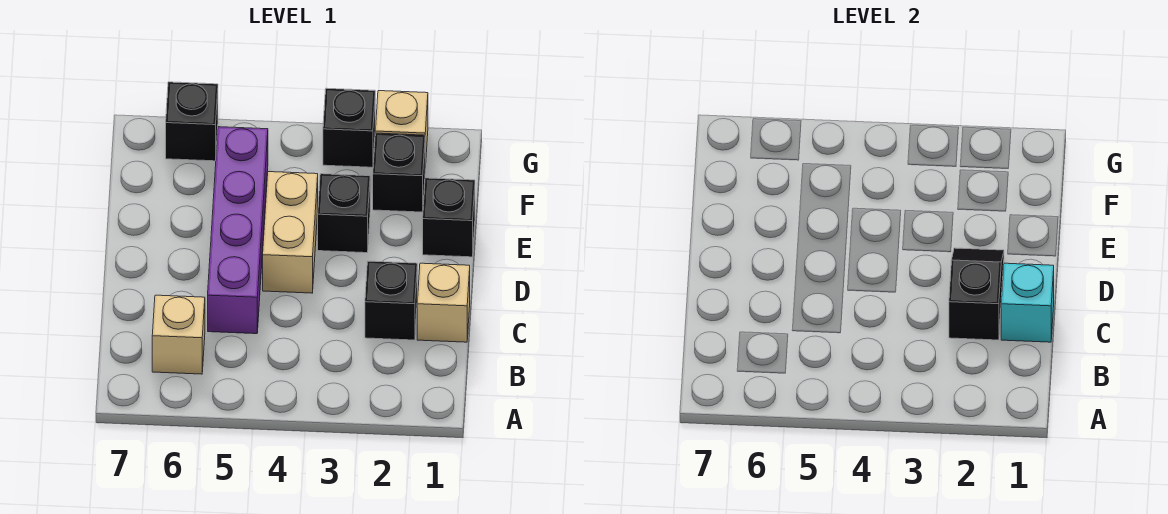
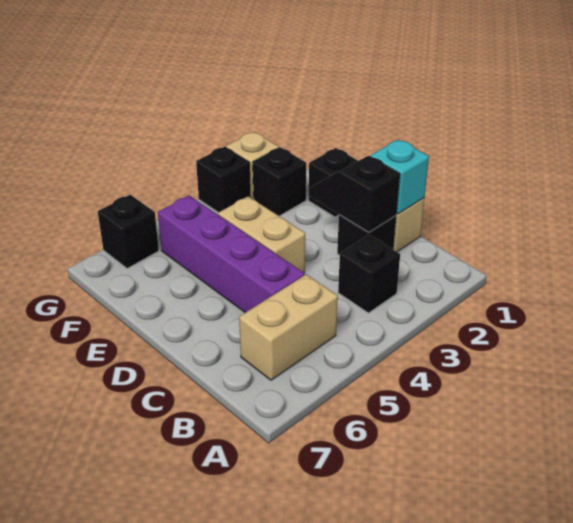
tan brick B6 level 1 -> tan brick B5:B6 level 1
black brick E3 level 1 -> black brick B3 level 1

